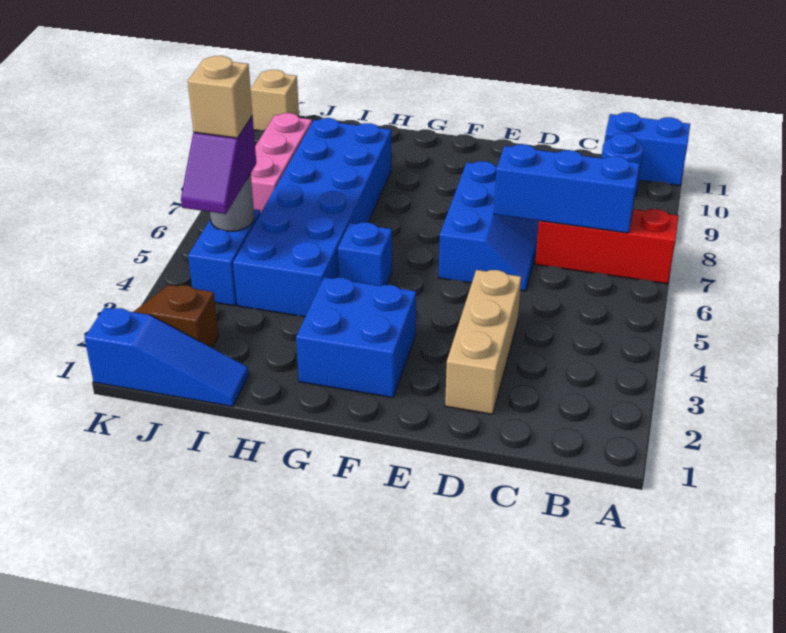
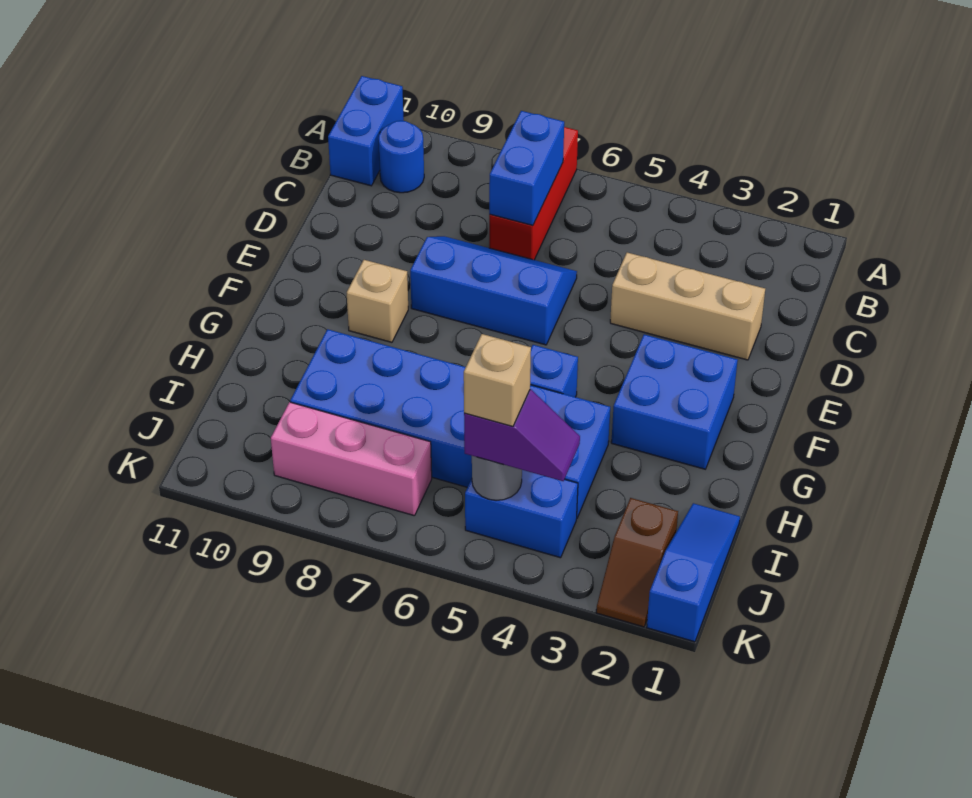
blue brick B7:D7 level 2 -> blue brick B7:C7 level 2
tan brick K11 level 1 -> tan brick F9 level 1

